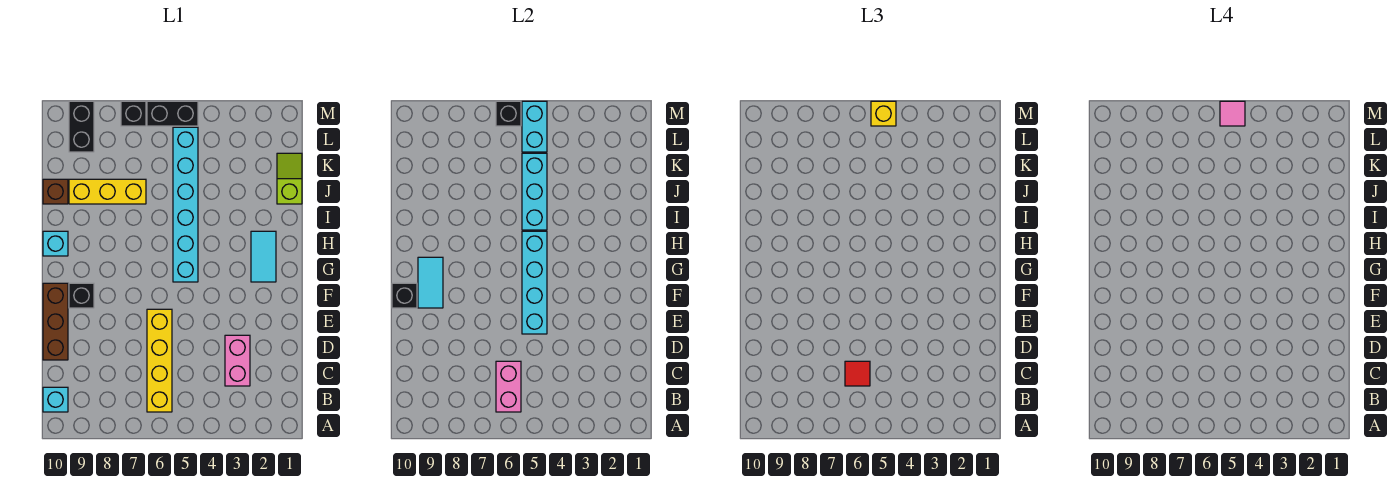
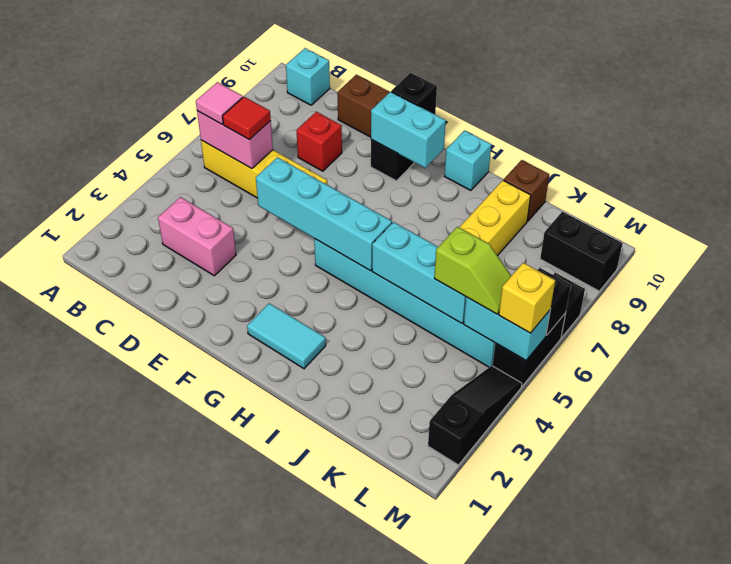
none -> red brick D8 level 1
cyan tile F9:G9 level 2 -> cyan brick F9:G9 level 2
lime slope J1:K1 level 1 top J -> lime slope K5:L5 level 3 top K
none -> black slope M2:M4 level 1 top 2
pink tile M5 level 4 -> pink tile B6 level 3

